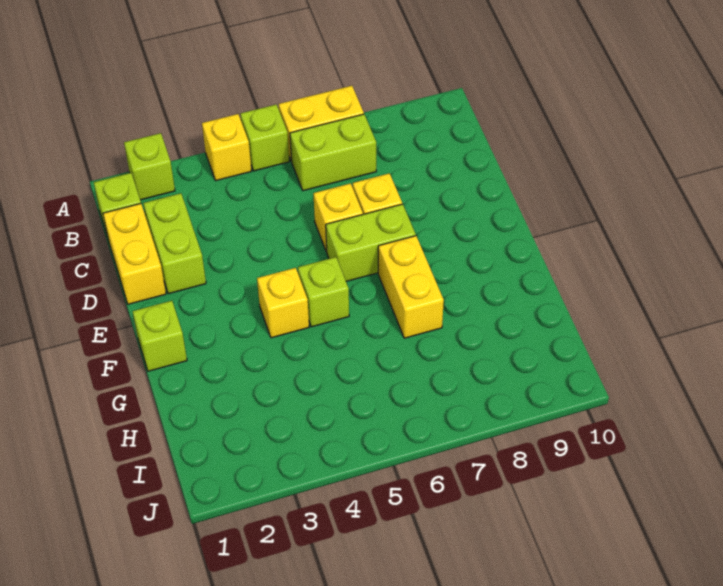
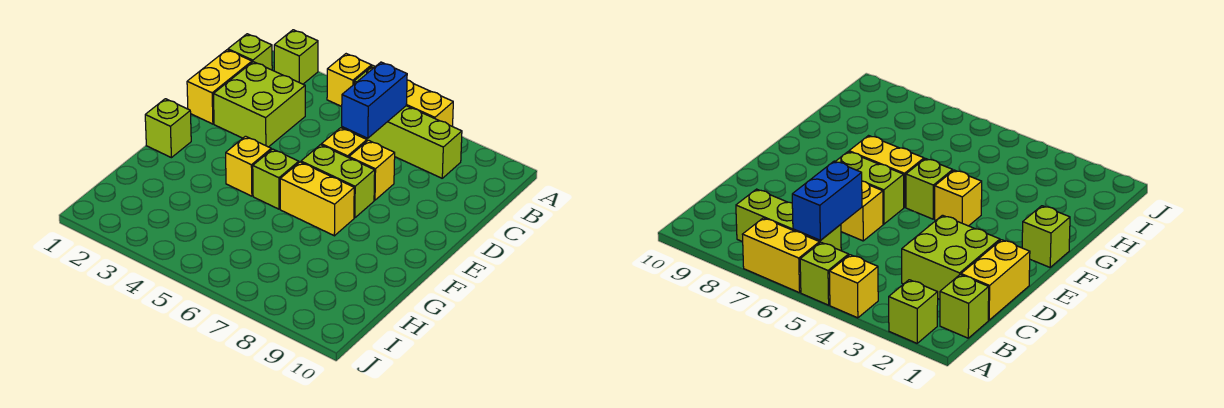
lime brick B6:B7 level 1 -> lime brick B6:B8 level 1
none -> blue brick B6:C6 level 2
lime brick C2:D2 level 1 -> lime brick C2:D3 level 1
yellow brick F7:G7 level 1 -> yellow brick F6:F7 level 1

